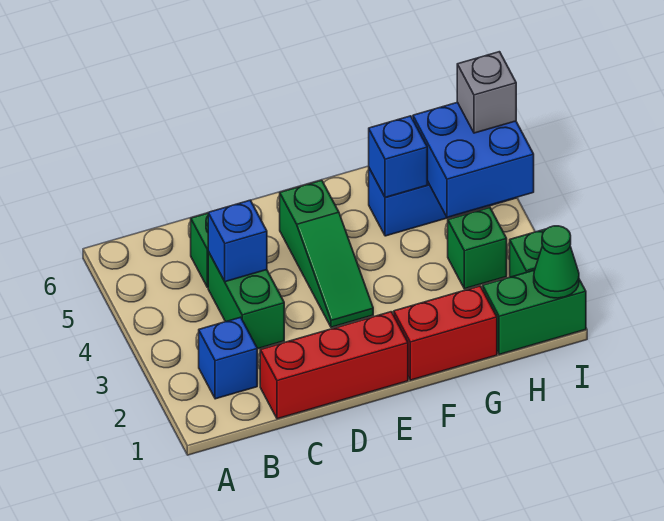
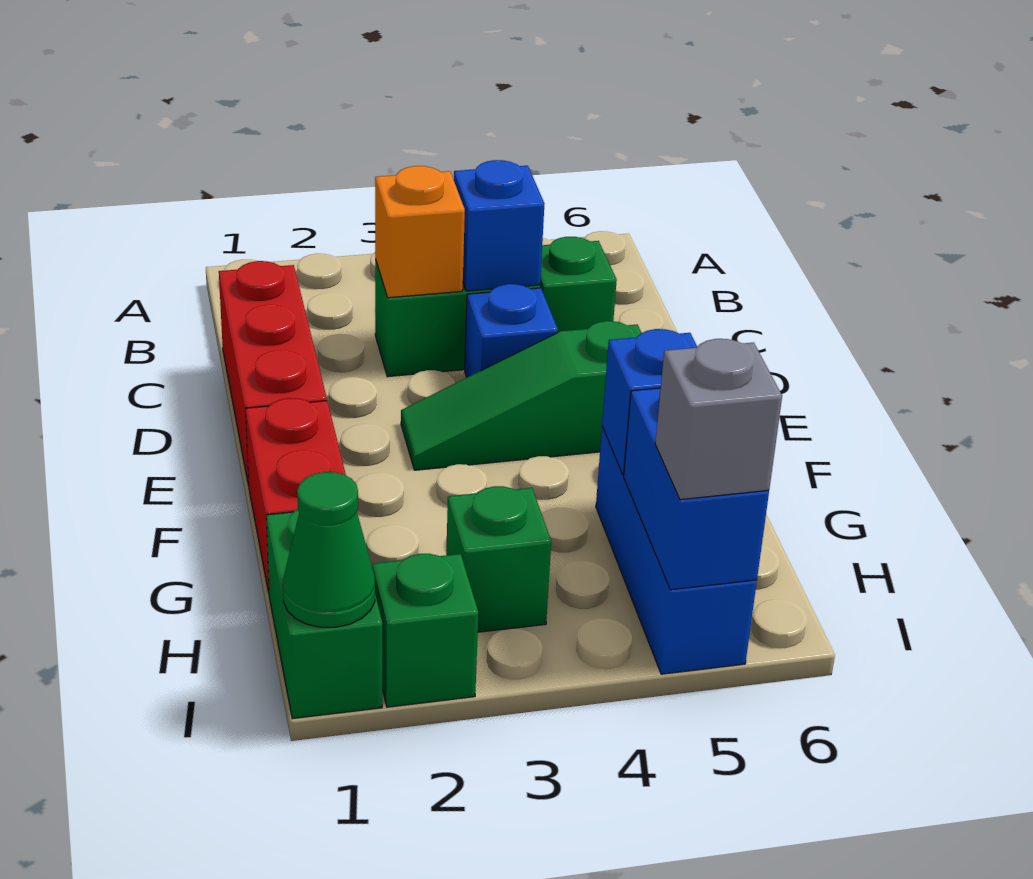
blue brick B2 level 1 -> blue brick D4 level 1
none -> orange brick C3 level 2
blue brick H4:I5 level 2 -> blue brick H5:I5 level 2

